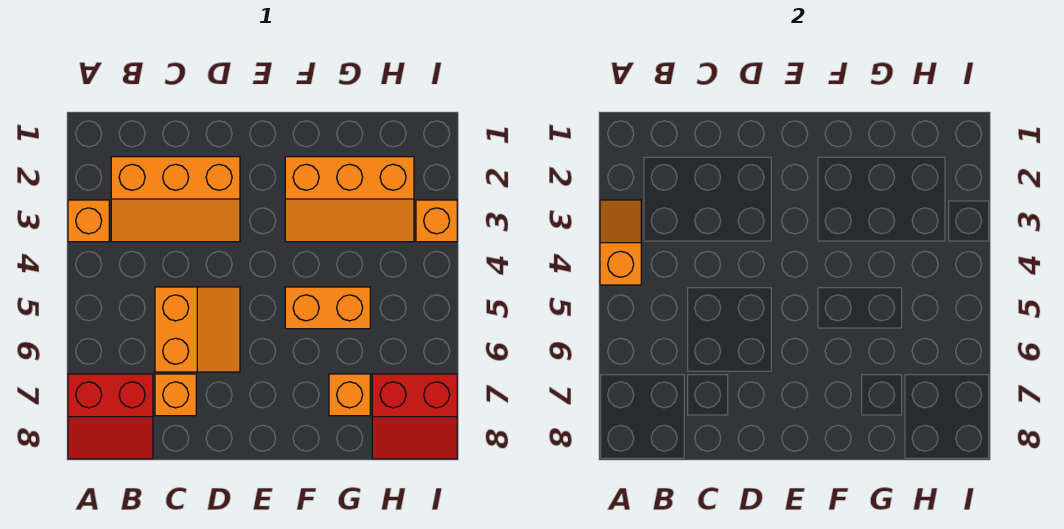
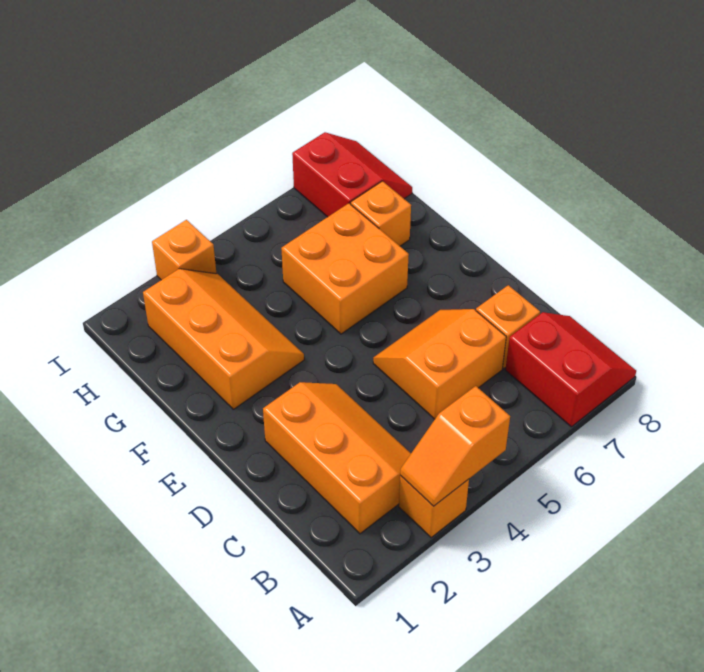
orange brick F5:G5 level 1 -> orange brick F5:G6 level 1

